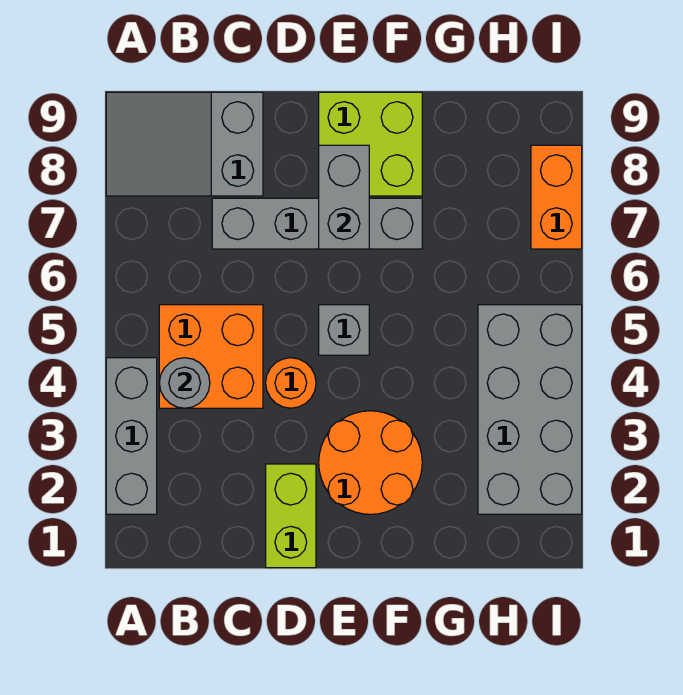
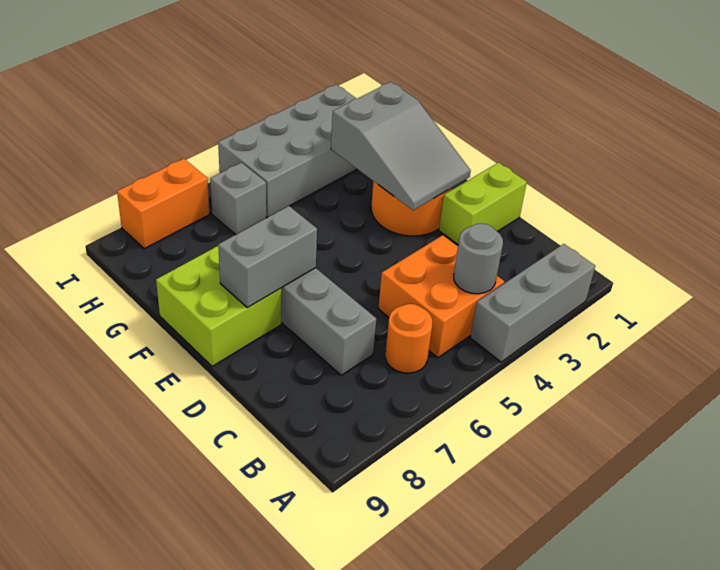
grey slope A8:C9 level 1 top C -> grey slope E2:G3 level 2 top G
orange round brick D4 level 1 -> orange round brick B6 level 1
grey brick E5 level 1 -> grey brick H6 level 1

